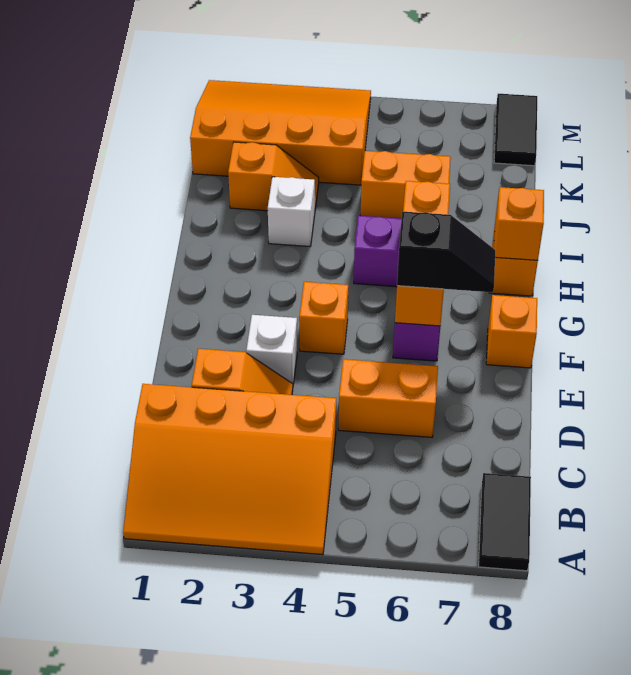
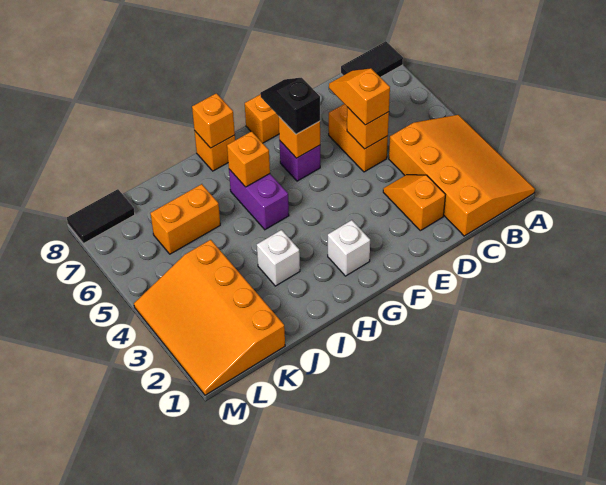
white brick E3 level 1 -> white brick G2 level 1
orange brick F4 level 1 -> orange brick D5 level 2
orange slope J2:J3 level 1 top 2 -> orange slope D5:D6 level 3 top 5
orange brick J5:J6 level 1 -> orange brick J6:K6 level 1

